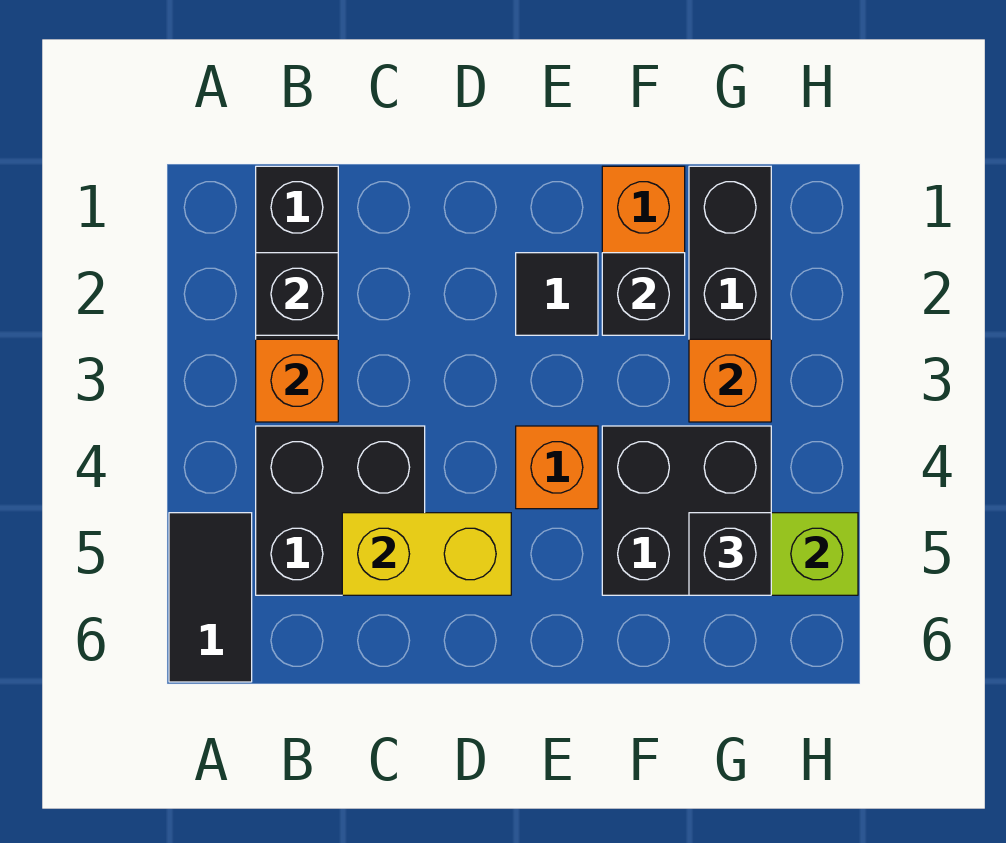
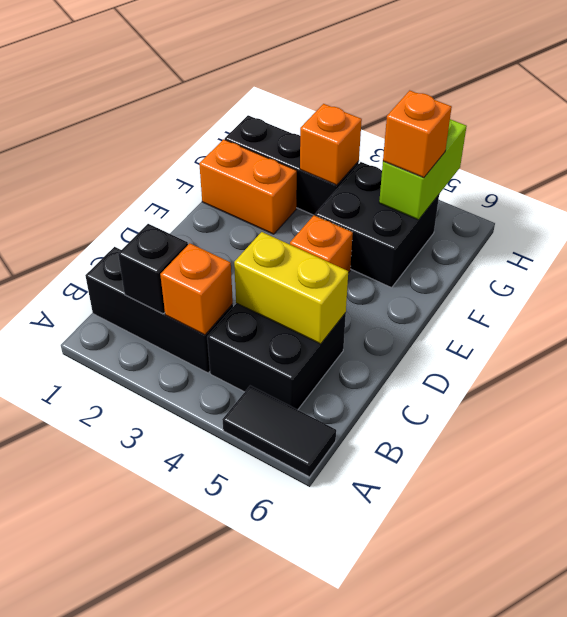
yellow brick C5:D5 level 2 -> yellow brick C4:C5 level 2
black tile E2 level 1 -> none
black brick F2 level 2 -> none
black brick G5 level 3 -> orange brick G5 level 3

